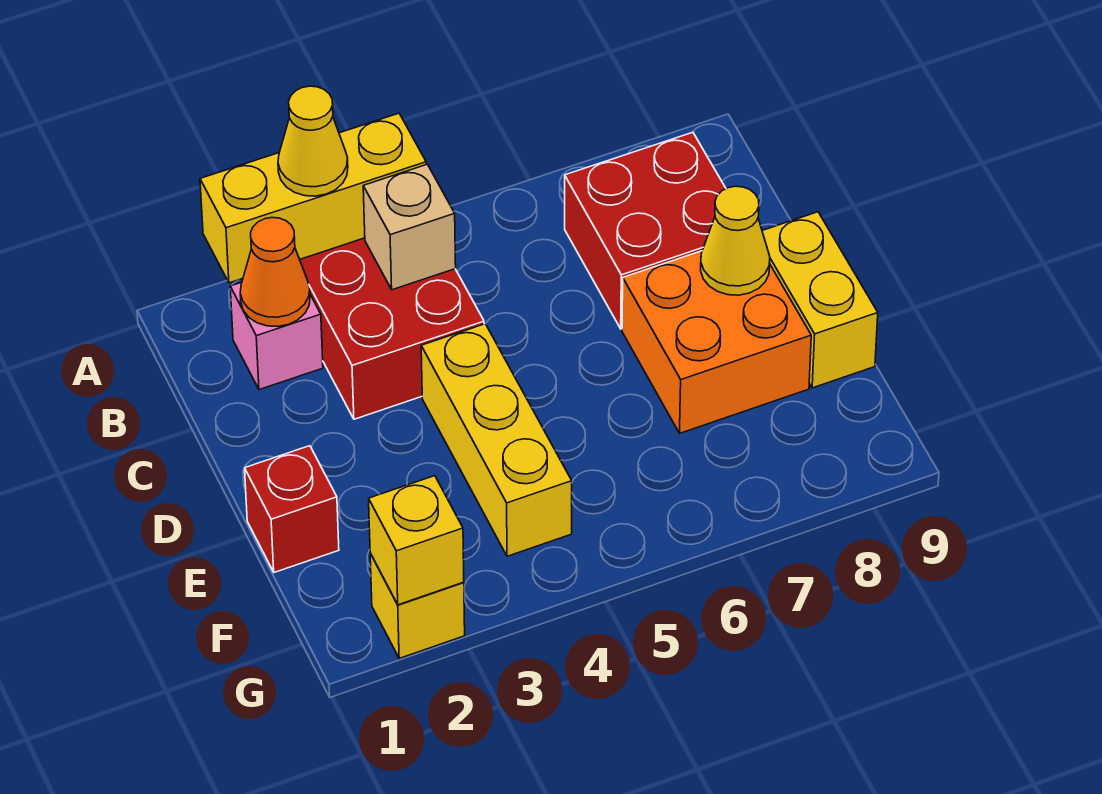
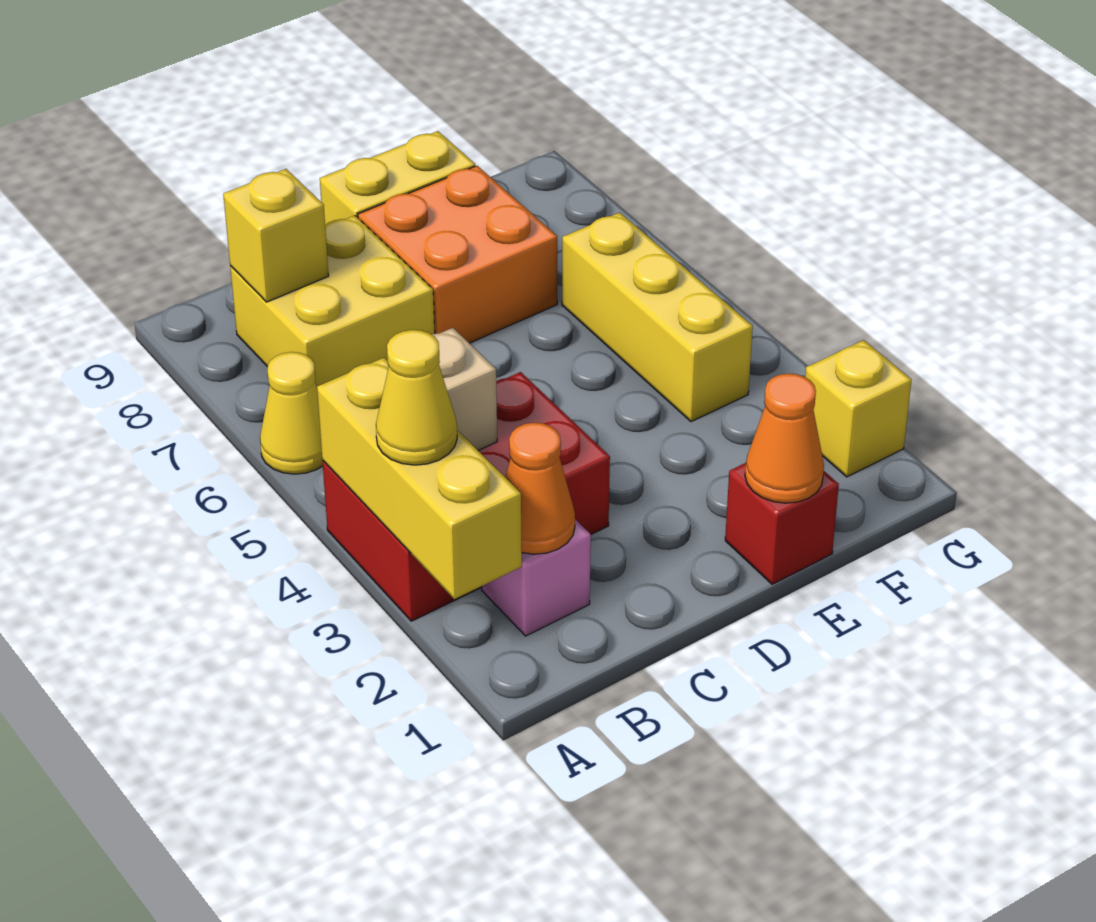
red brick B7:C8 level 1 -> yellow brick B7:C8 level 1
yellow brick D4:F4 level 1 -> yellow brick F4:F6 level 1
yellow cone D8 level 2 -> yellow cone A6 level 1
none -> orange cone E1 level 2
yellow brick G2 level 2 -> yellow brick B8 level 2

